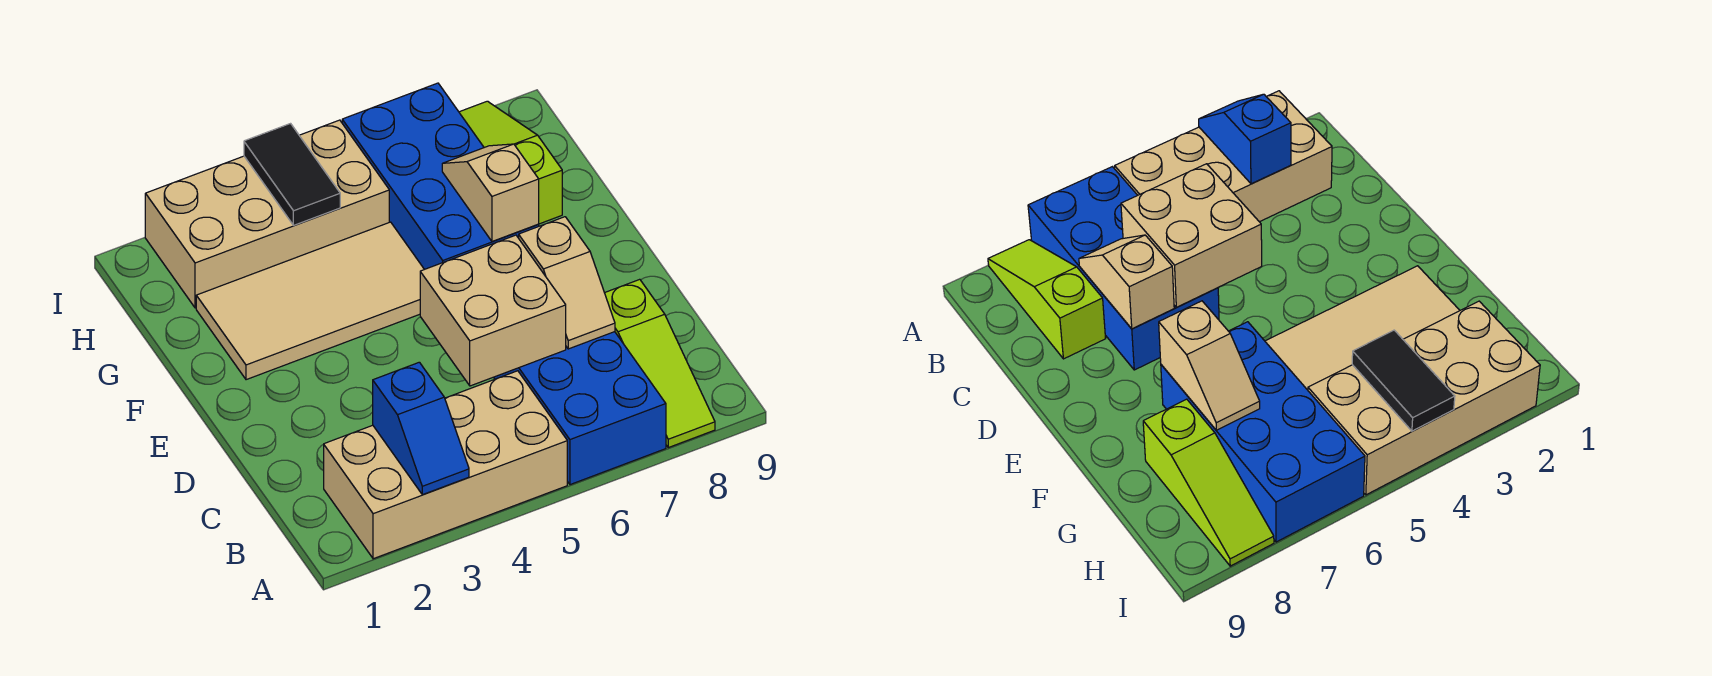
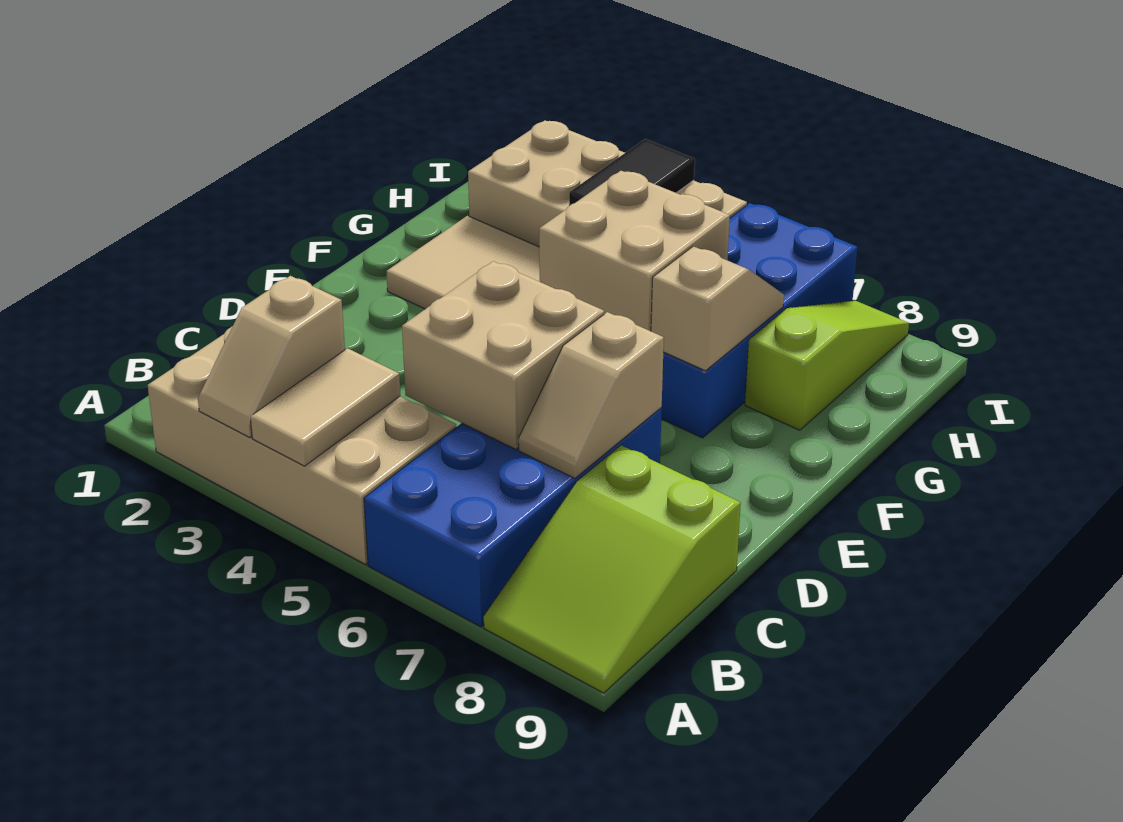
blue slope A3:B3 level 2 top B -> tan slope A3:B3 level 2 top B
none -> tan tile A4:B4 level 2
lime slope A8:C8 level 1 top C -> lime slope A8:C9 level 1 top C
none -> tan brick F5:G6 level 2

